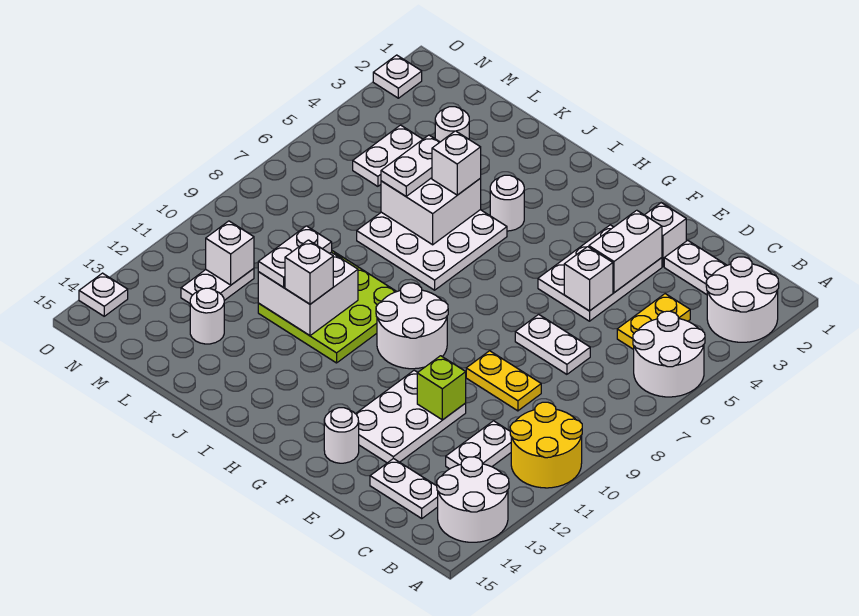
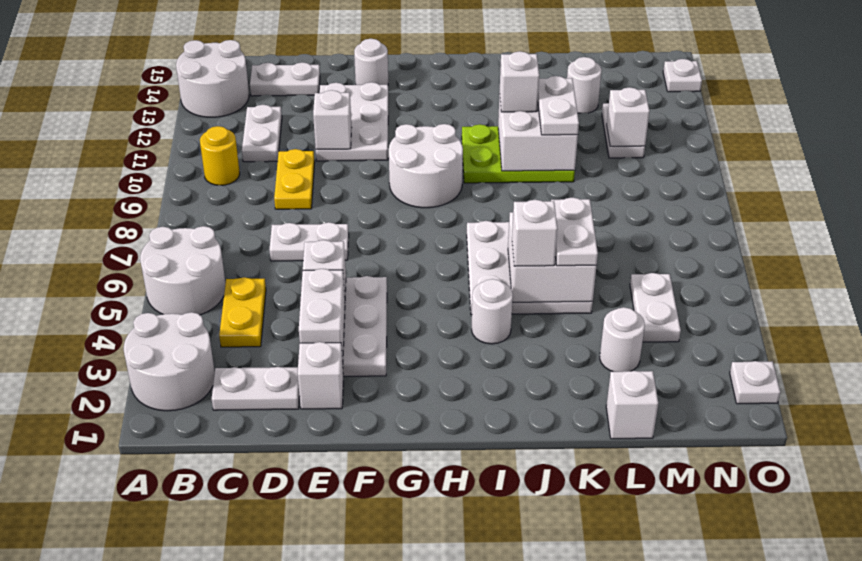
yellow round brick A10:B11 level 1 -> yellow round brick B10 level 1
yellow plate D9:E9 level 1 -> yellow plate D9:D10 level 1
lime brick E11 level 2 -> white brick E11 level 2
lime plate I9:K11 level 1 -> lime plate I10:K11 level 1
none -> white brick L1 level 1

